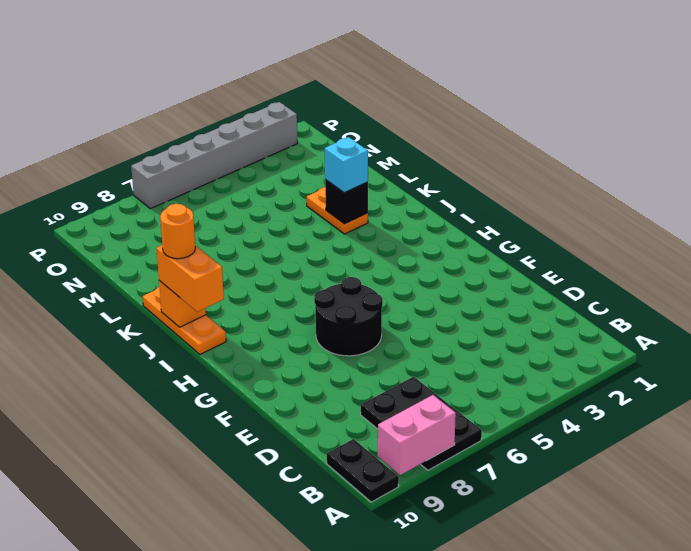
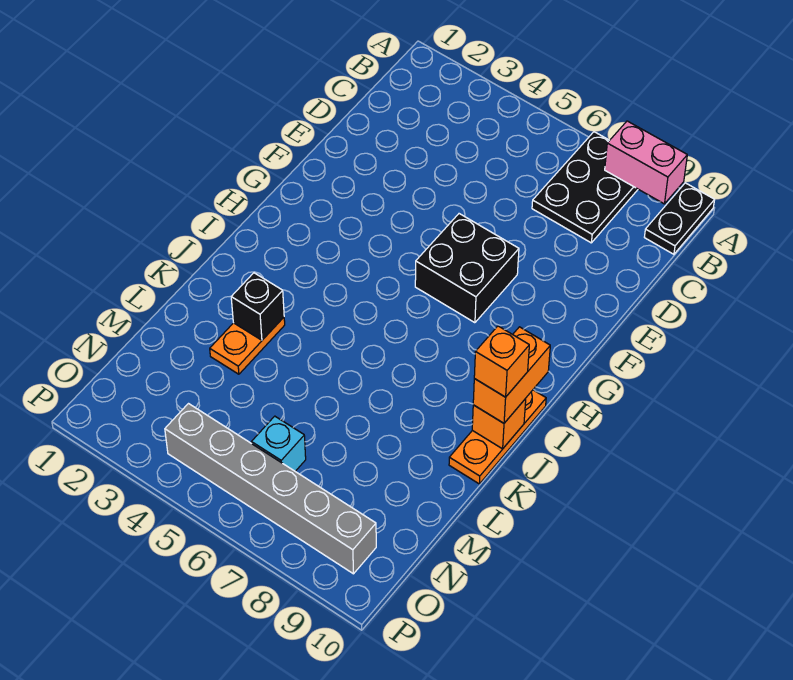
black round brick F6:G7 level 1 -> black brick F6:G7 level 1
orange round brick J10 level 4 -> orange brick J10 level 4
cyan brick K3 level 3 -> cyan brick N6 level 1
grey brick P2:P7 level 1 -> grey brick O4:O9 level 1

